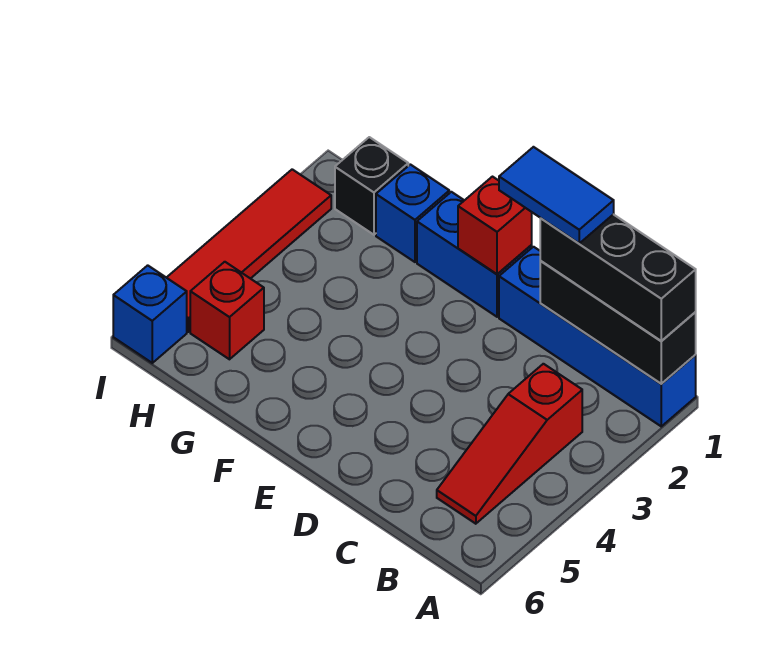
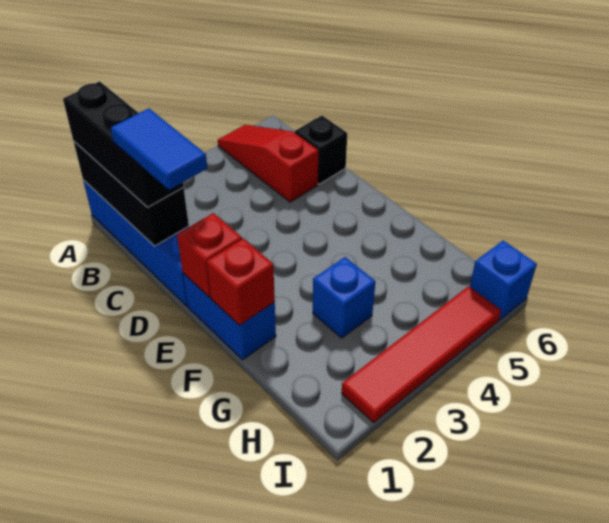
red slope B3:B5 level 1 top 3 -> red slope A5:C5 level 1 top C
blue brick G1 level 1 -> blue brick G3 level 1
black brick H1 level 1 -> black brick C6 level 1
red brick H5 level 1 -> red brick F1 level 2

